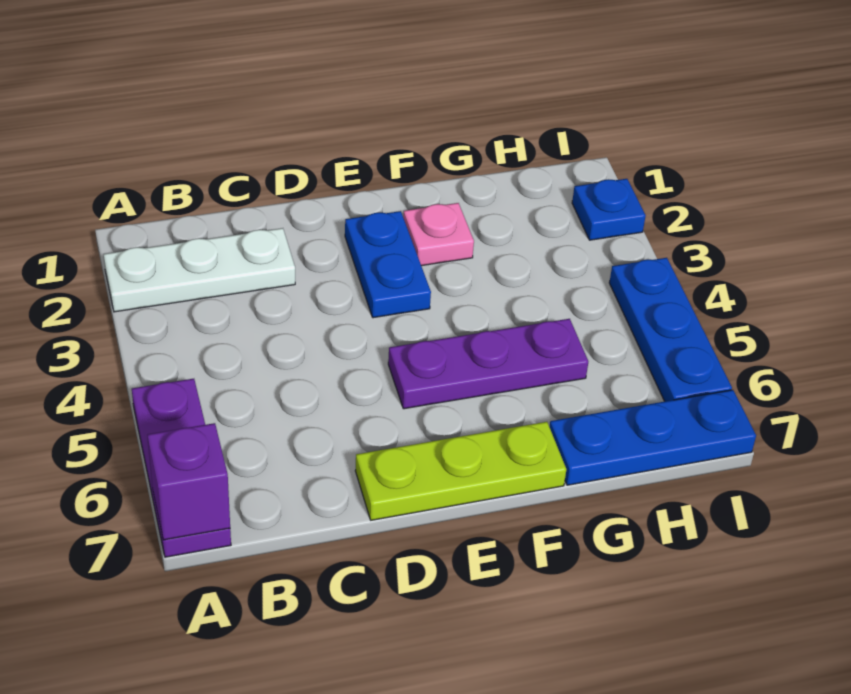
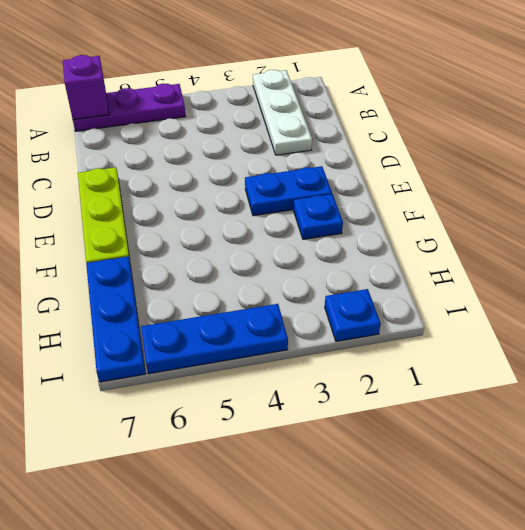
purple plate E5:G5 level 1 -> none
pink plate F2 level 1 -> blue plate F2 level 1

